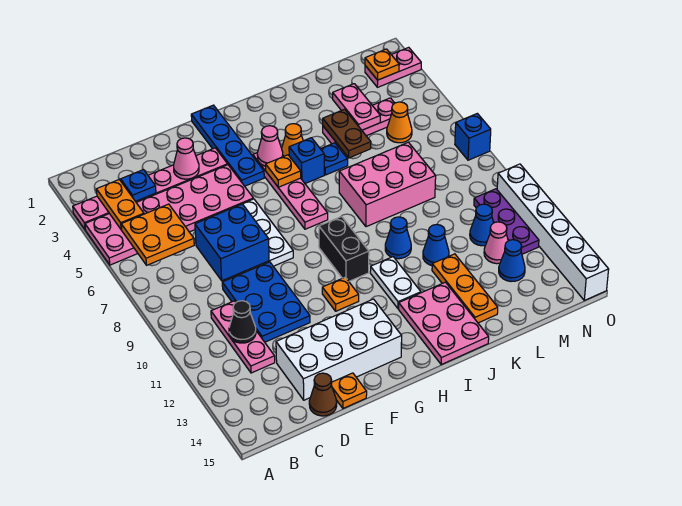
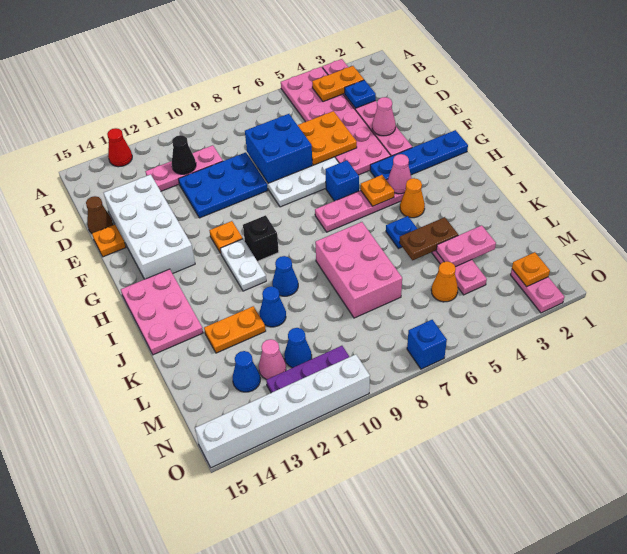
none -> red cone A13 level 1
orange plate B5:C6 level 2 -> orange plate D5:E6 level 2
black brick H9:H10 level 1 -> black brick H10 level 1
blue brick I5 level 1 -> blue brick G6 level 1
white plate I11:I12 level 1 -> white plate H11:I11 level 1
pink plate I13:J15 level 1 -> pink plate H14:J15 level 1
orange plate K12:K14 level 1 -> orange plate K12:K13 level 1

